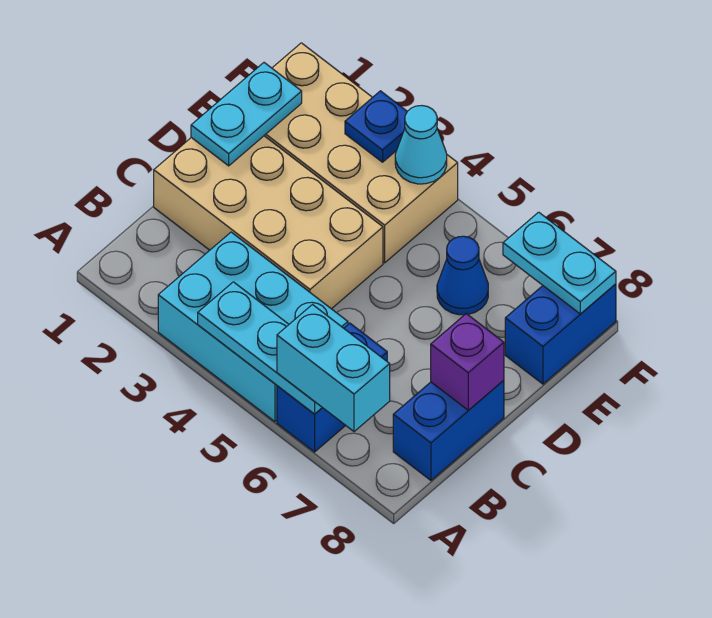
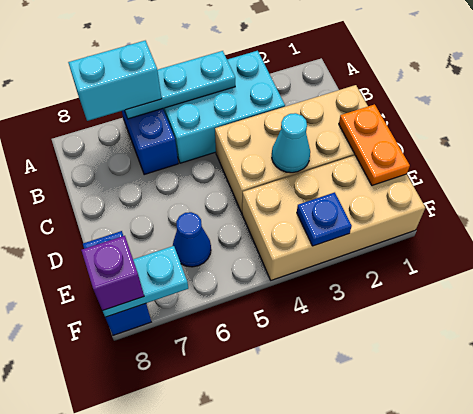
blue brick B8:C8 level 1 -> none
purple brick C8 level 2 -> purple brick F8 level 3
cyan plate D1:E1 level 2 -> orange plate D1:E1 level 2
cyan cone F4 level 2 -> cyan cone D3 level 2

